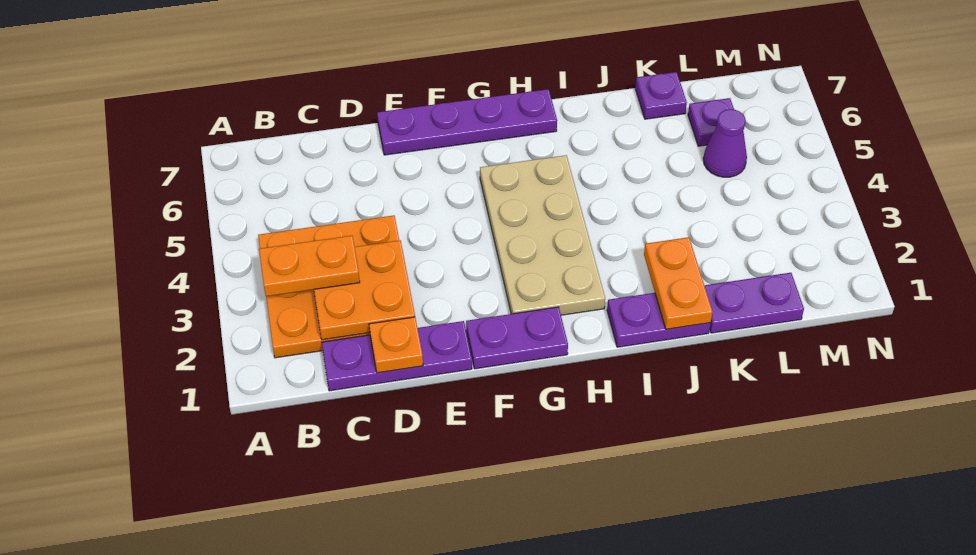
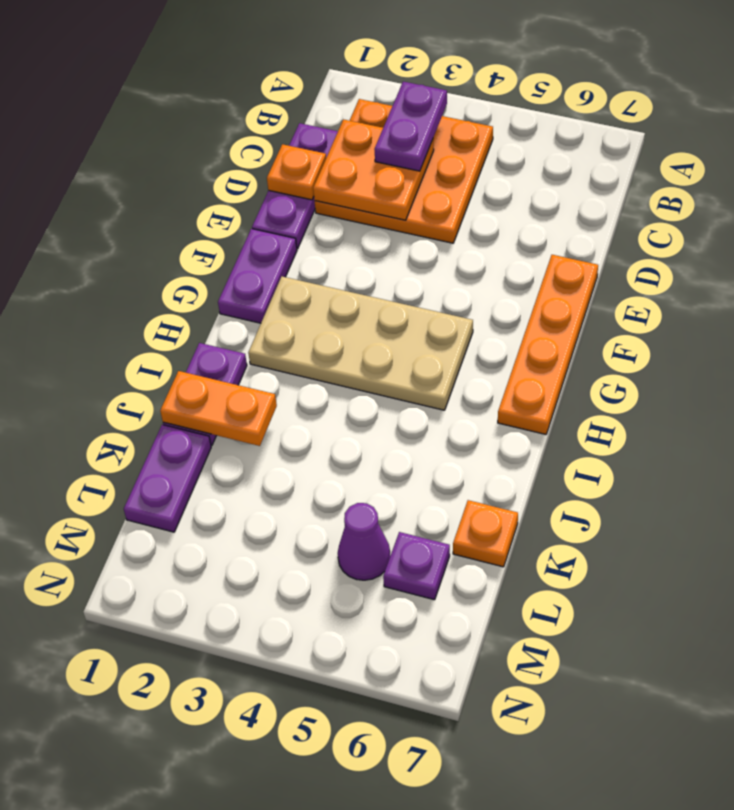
orange plate B3:C3 level 3 -> purple plate B3:C3 level 3
purple plate E7:H7 level 1 -> orange plate E7:H7 level 1
purple plate K7 level 1 -> orange plate K7 level 1

